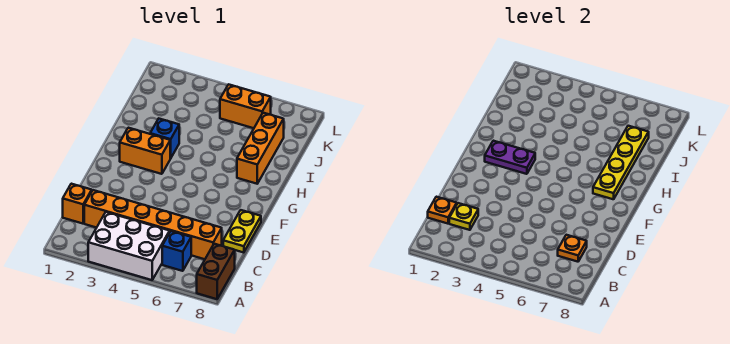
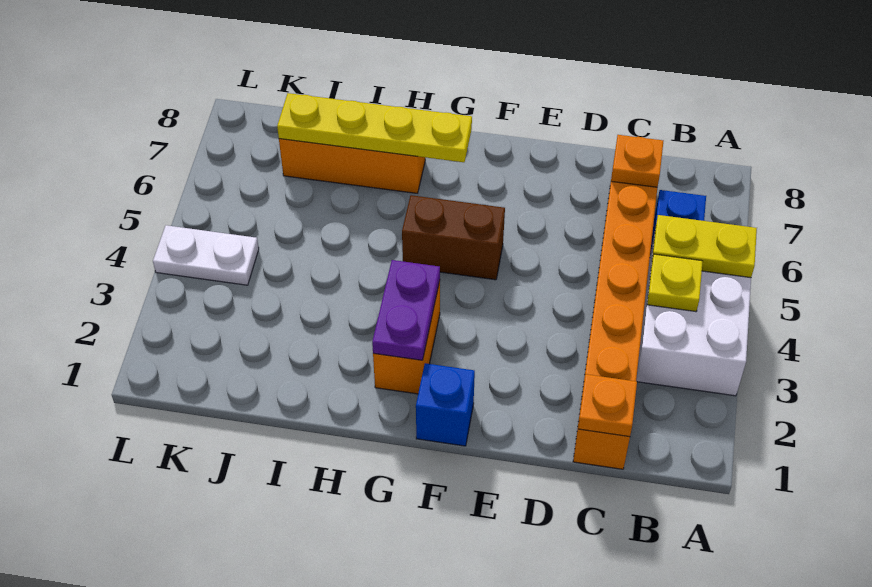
brown brick A8:B8 level 1 -> brown brick F5:G5 level 1
yellow plate C2 level 2 -> yellow plate B4 level 2
yellow plate D8:E8 level 1 -> yellow plate A5:B5 level 2
blue brick H3 level 1 -> blue brick F1 level 1
none -> white plate K4:L4 level 1
orange brick K5:K6 level 1 -> none

